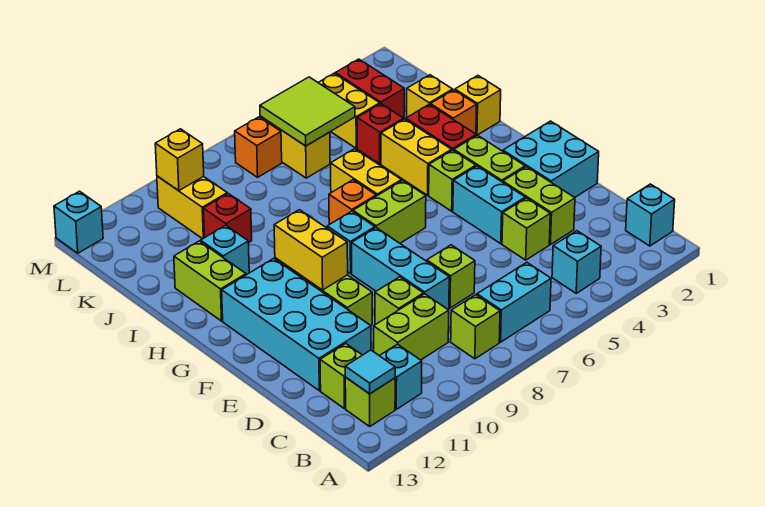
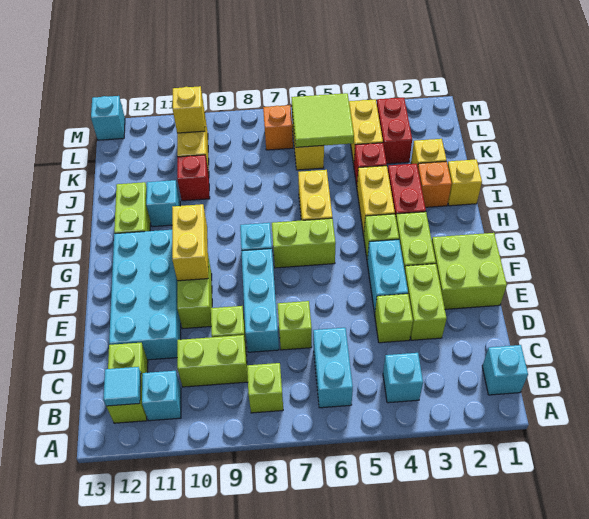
cyan brick B6:B7 level 1 -> cyan brick B6:C6 level 1
cyan brick E1:F2 level 1 -> lime brick E1:F2 level 1
orange brick H7 level 1 -> none

